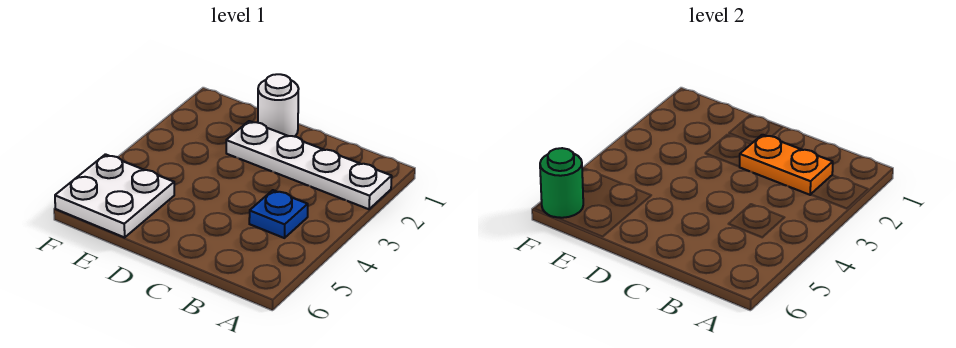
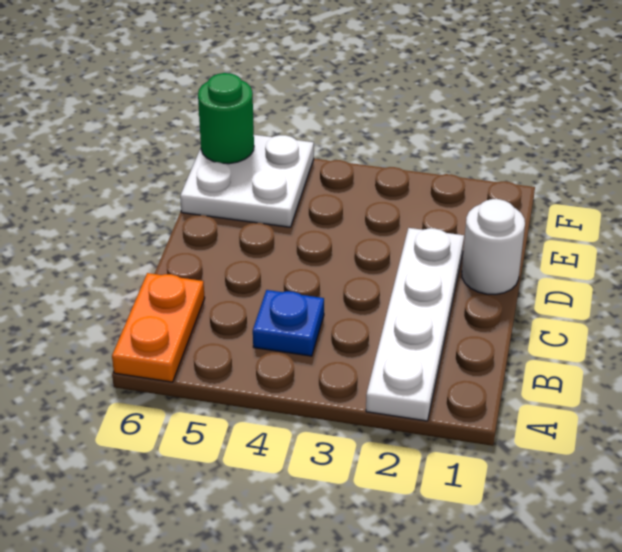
orange plate B2:C2 level 2 -> orange plate A6:B6 level 1

